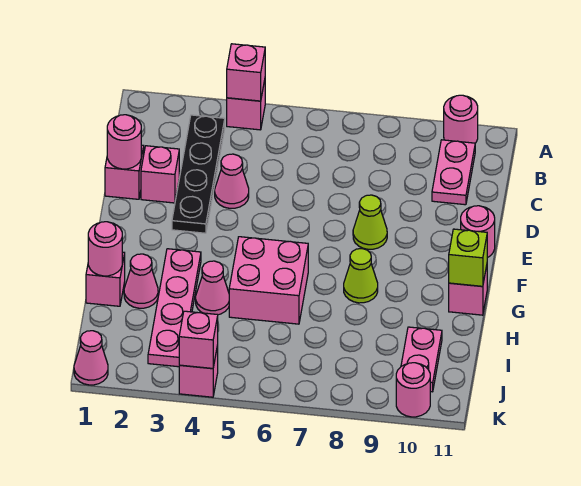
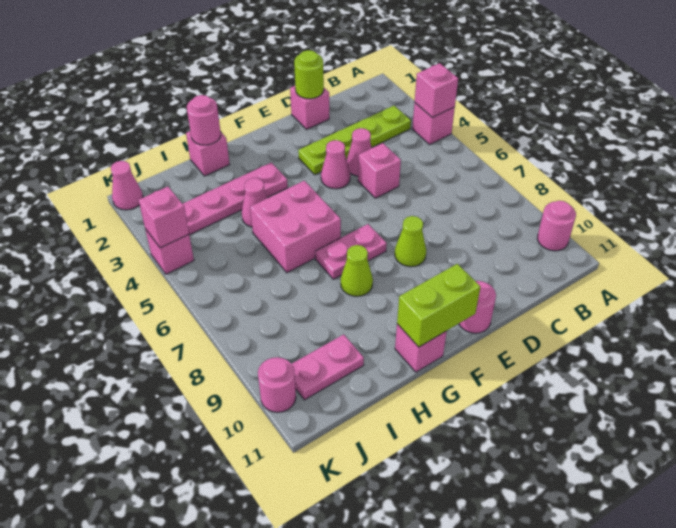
black plate B3:E3 level 1 -> lime plate B3:E3 level 1
pink plate B10:C10 level 1 -> pink plate F7:G7 level 1
pink round brick D1 level 2 -> lime round brick D1 level 2
pink brick D2 level 1 -> pink brick D5 level 1
lime brick G11 level 2 -> lime brick F11:G11 level 2
pink cone H2 level 1 -> pink cone E4 level 1

